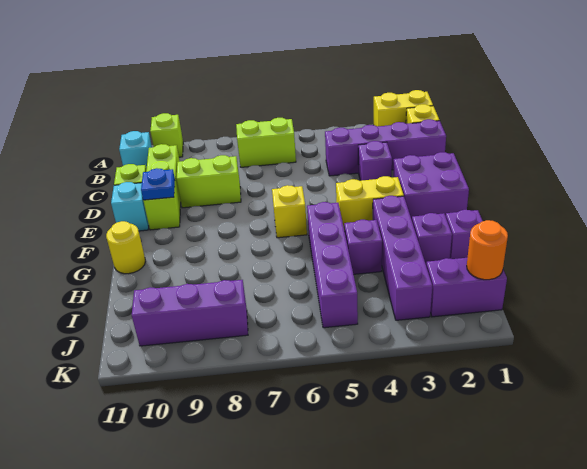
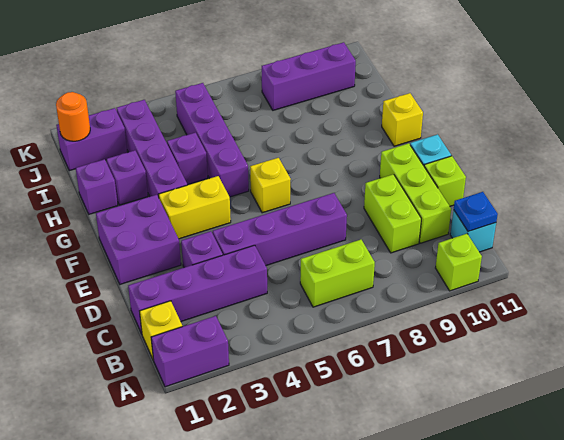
yellow brick A1:A2 level 1 -> purple brick A1:A2 level 1
none -> purple brick D4:D7 level 1
lime brick D8:D9 level 1 -> lime brick C9:D9 level 1
blue plate E10 level 2 -> blue plate B11 level 2
yellow round brick G11 level 1 -> yellow brick G11 level 1

